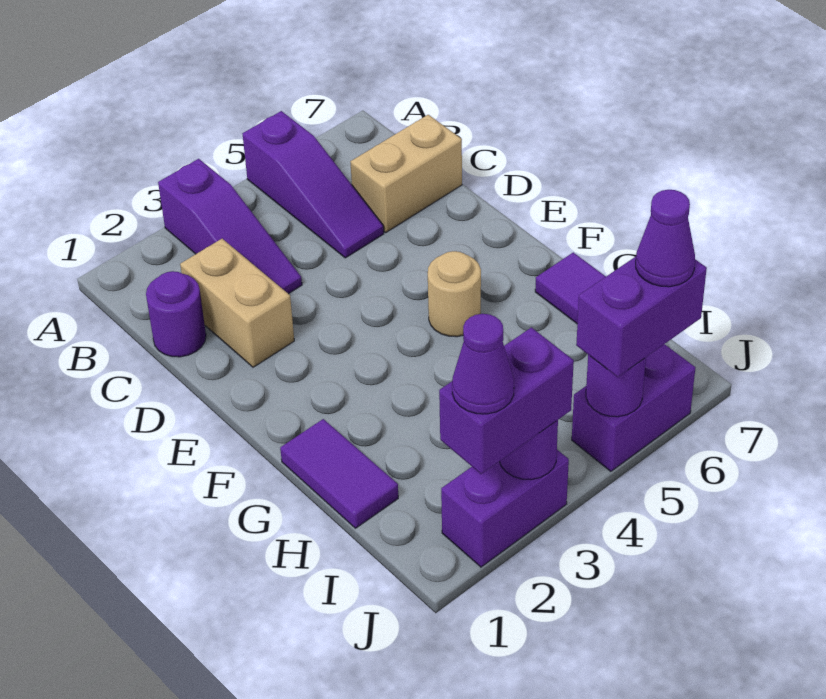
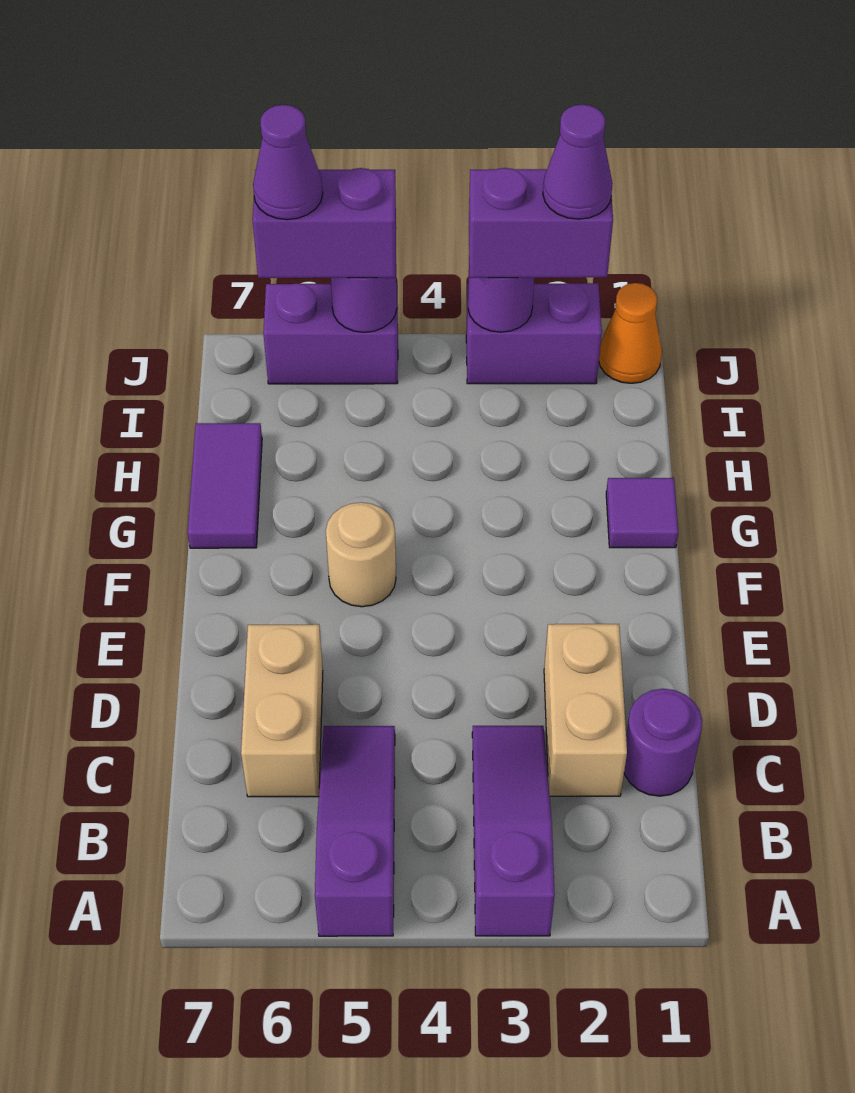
tan brick C6:C7 level 1 -> tan brick C6:D6 level 1
purple tile G1:H1 level 1 -> purple tile G1 level 1
none -> orange cone J1 level 1

